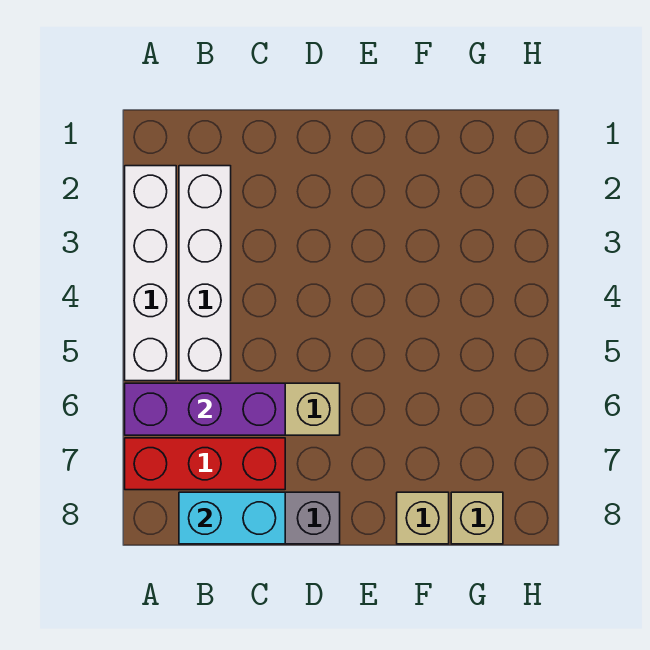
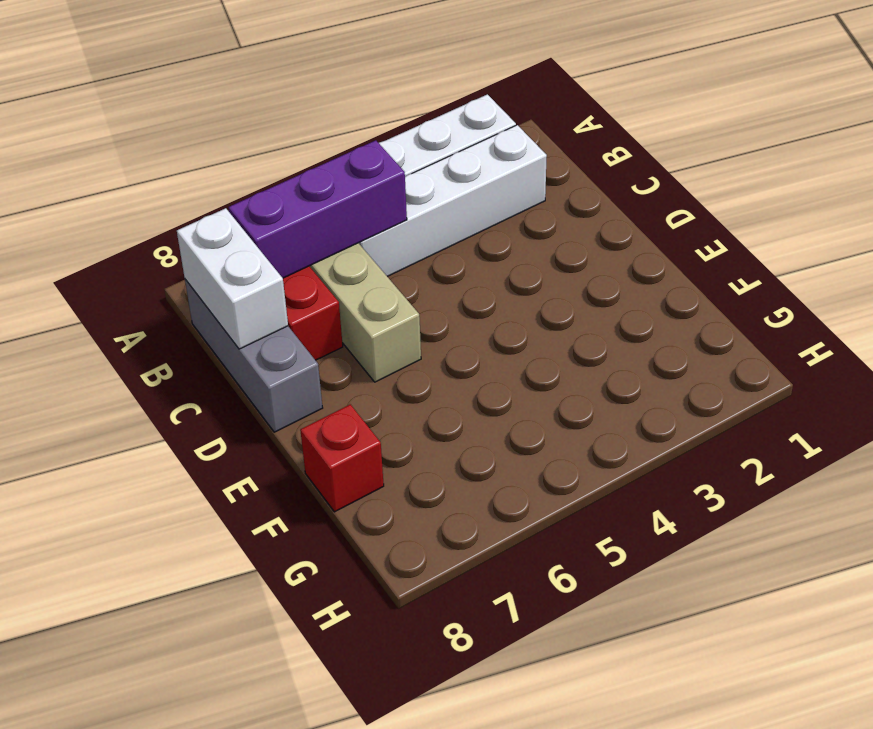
purple brick A6:C6 level 2 -> purple brick B5:B7 level 2
cyan brick B8:C8 level 2 -> white brick B8:C8 level 2
tan brick F8 level 1 -> red brick F8 level 1
tan brick G8 level 1 -> none

